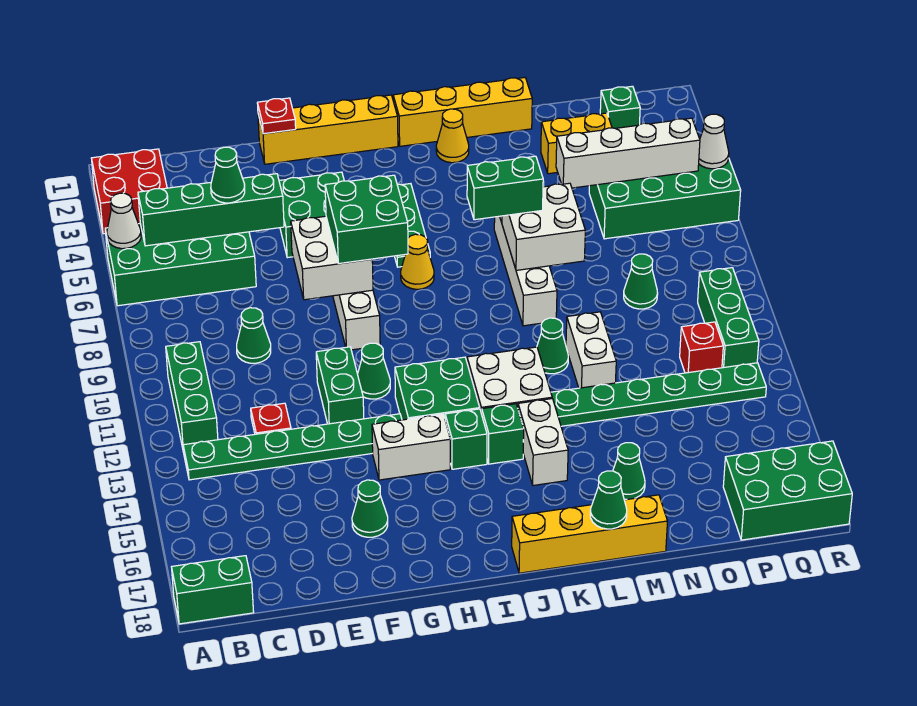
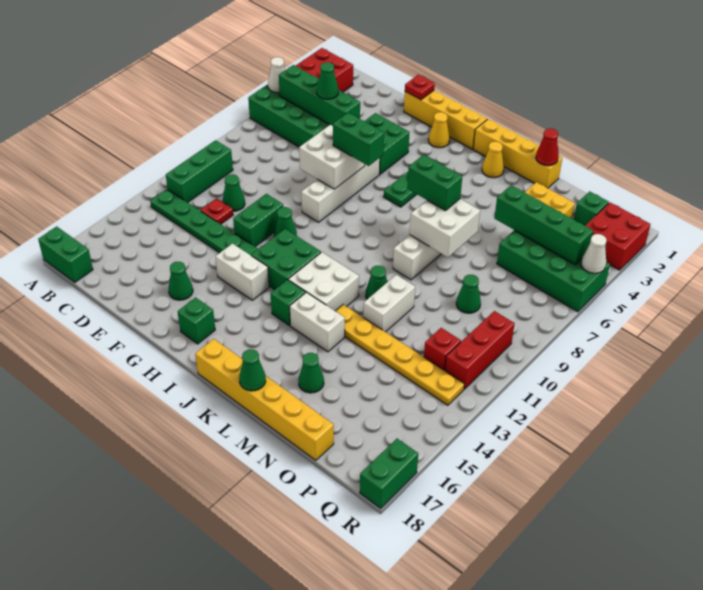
green cone D9 level 1 -> green cone D11 level 1
green brick G7:H8 level 3 -> green brick G7:H7 level 3
yellow cone I7 level 1 -> yellow cone H2 level 1
green brick I14 level 1 -> green brick H17 level 1
yellow brick J18:M18 level 1 -> yellow brick J18:O18 level 1
white brick K14:K15 level 1 -> white brick K14:L14 level 1
green plate L13:Q13 level 1 -> yellow plate L13:Q13 level 1
none -> red cone M1 level 2
white brick N5:Q5 level 2 -> green brick N5:Q5 level 2
green brick P17:R18 level 1 -> green brick R17:R18 level 1
none -> red brick Q2:R3 level 1
green brick Q10:Q12 level 1 -> red brick Q10:Q12 level 1

